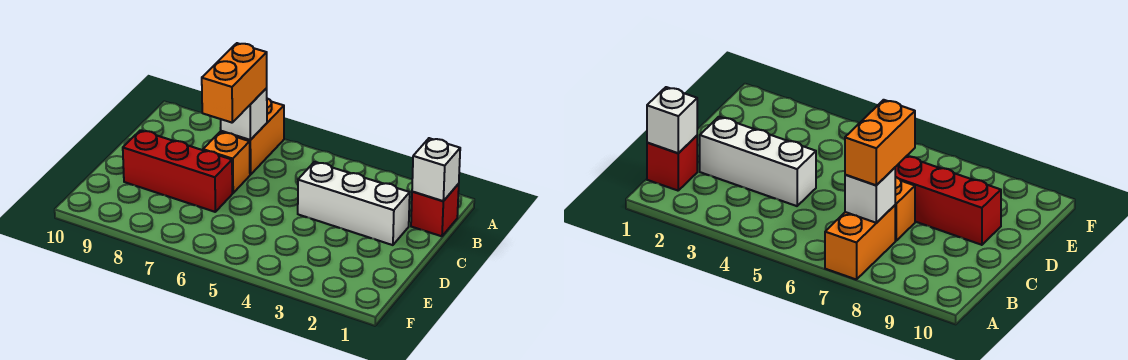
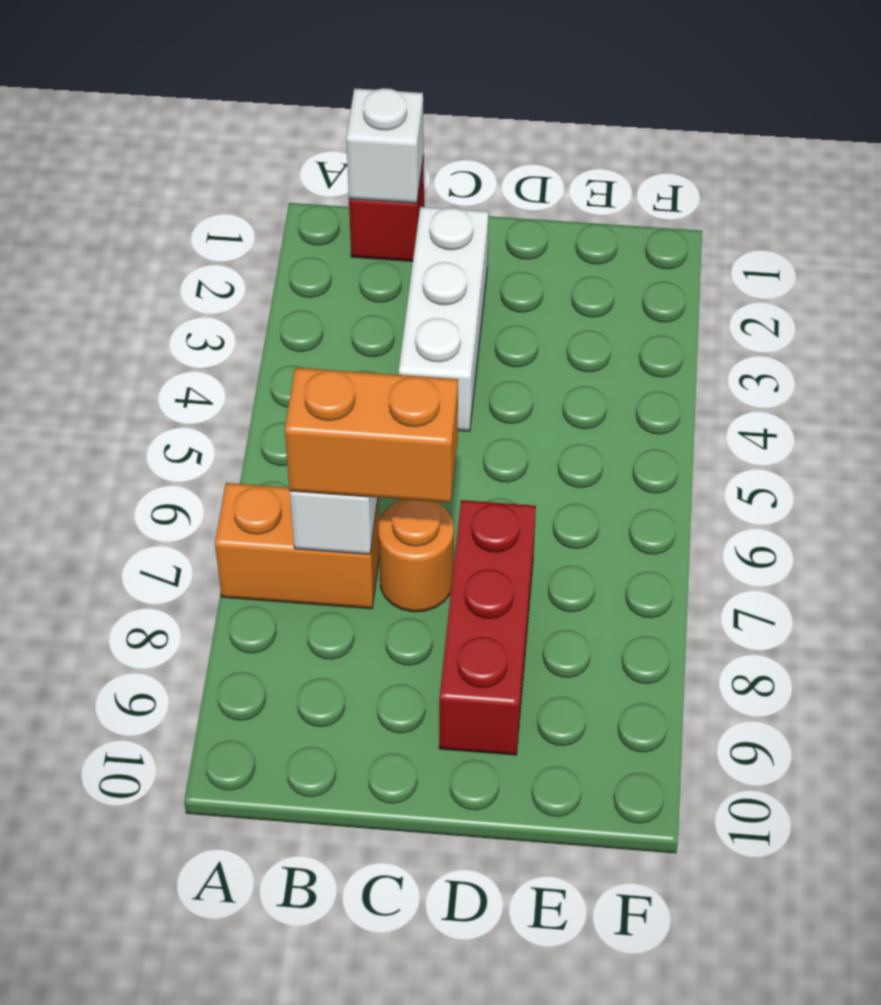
orange brick C7 level 1 -> orange round brick C7 level 1

